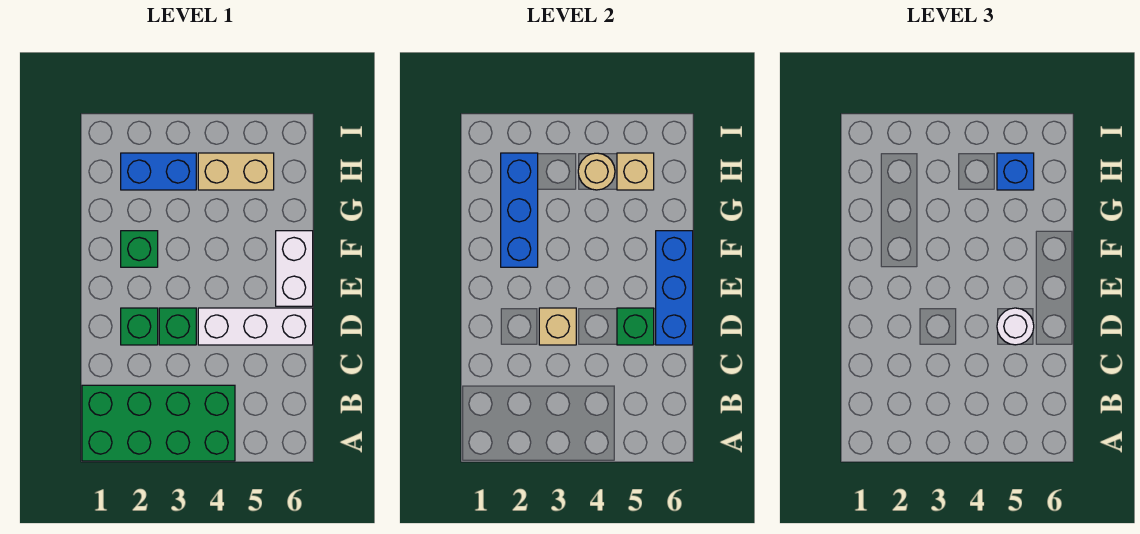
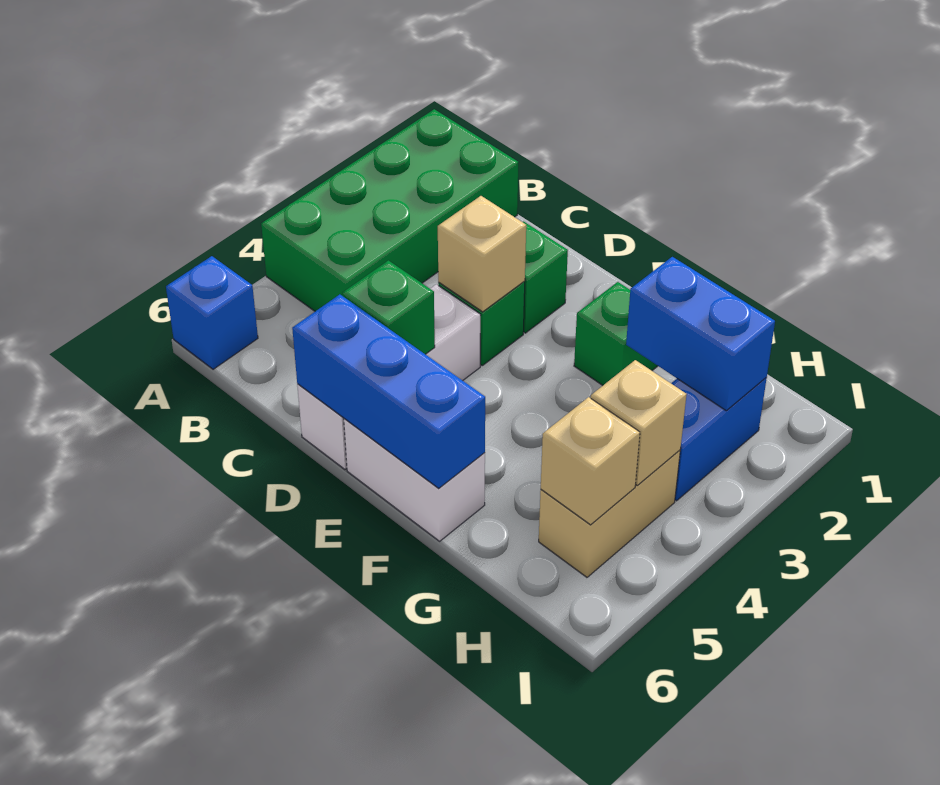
white round brick D5 level 3 -> none
blue brick F2:H2 level 2 -> blue brick G2:H2 level 2
tan round brick H4 level 2 -> tan brick H4 level 2
blue brick H5 level 3 -> blue brick A6 level 1

